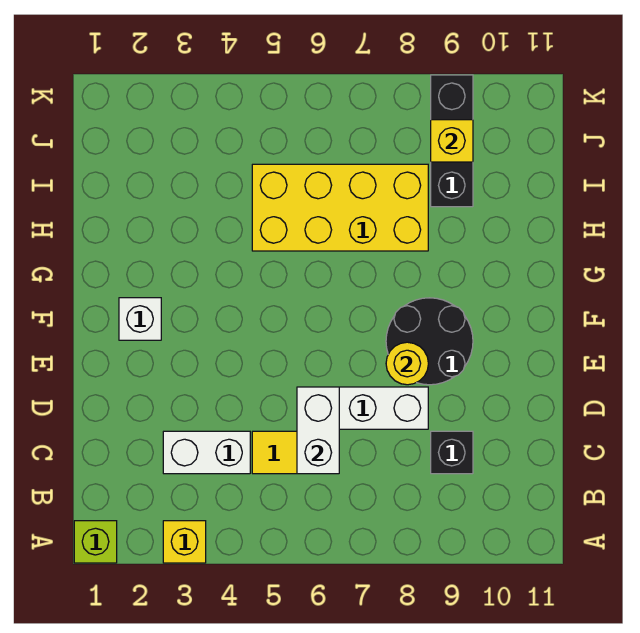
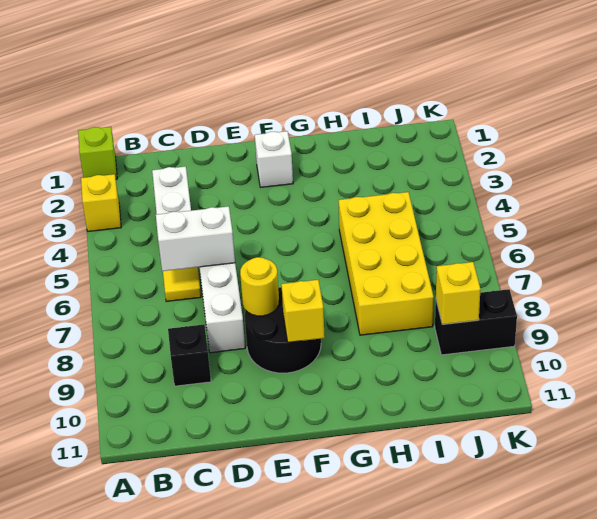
none -> yellow brick F9 level 2
black brick I9:K9 level 1 -> black brick J9:K9 level 1

